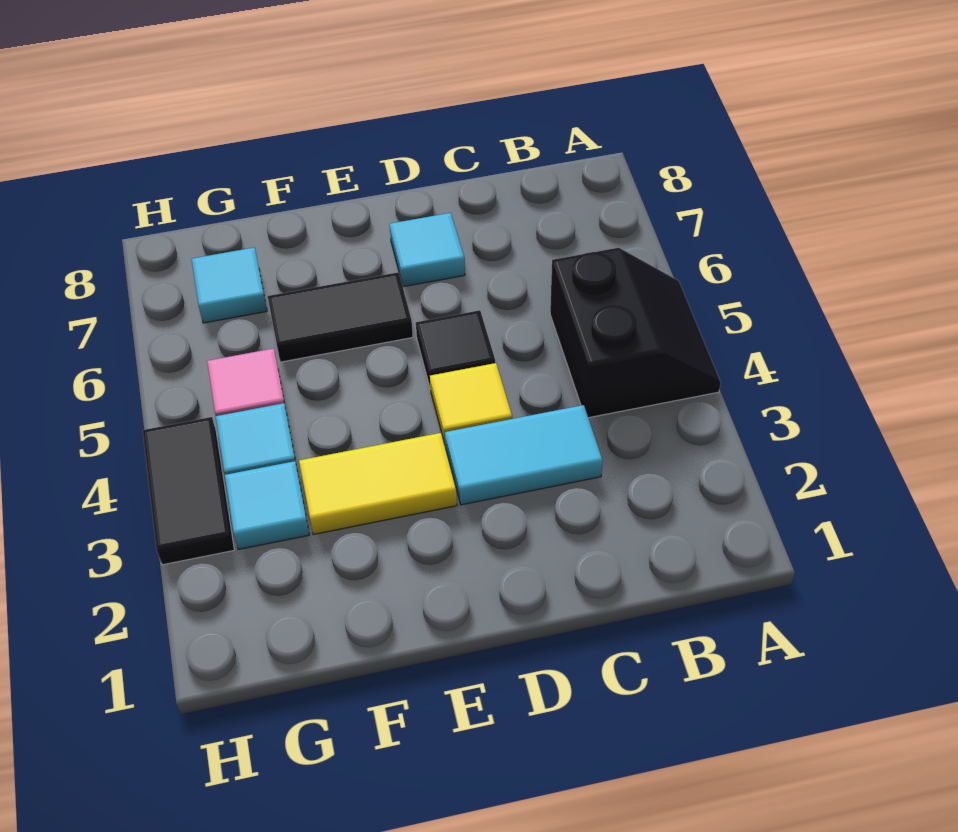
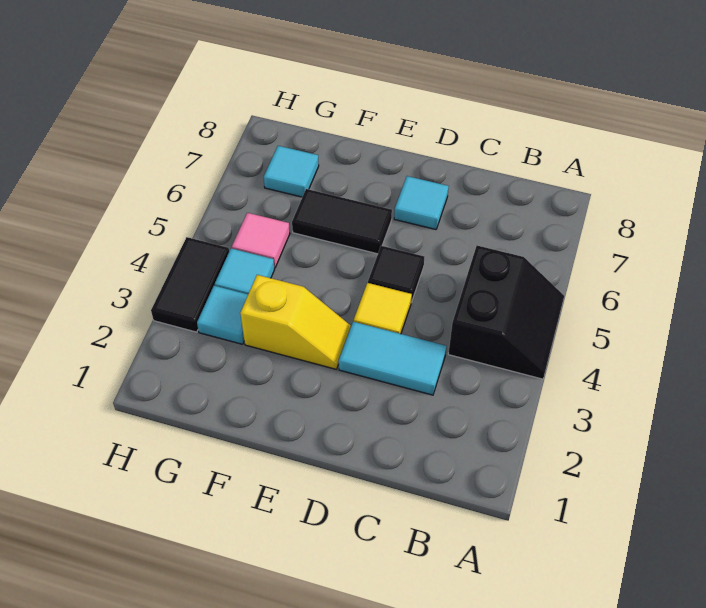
yellow tile E3:F3 level 1 -> yellow slope E3:F3 level 1 top F

